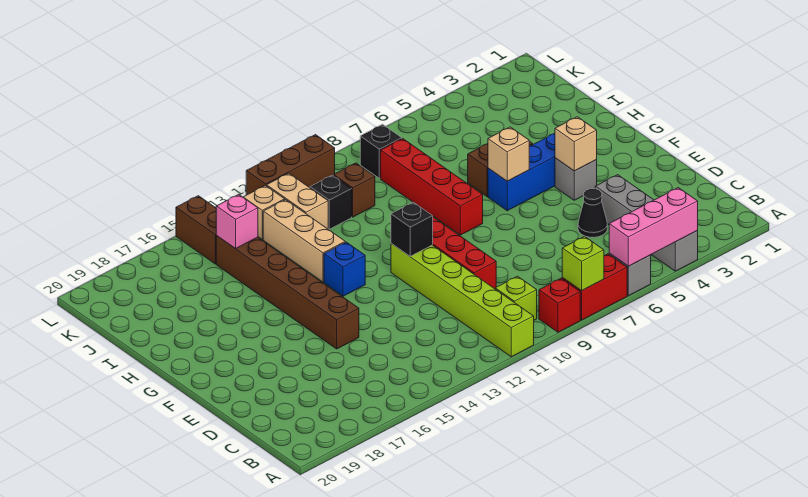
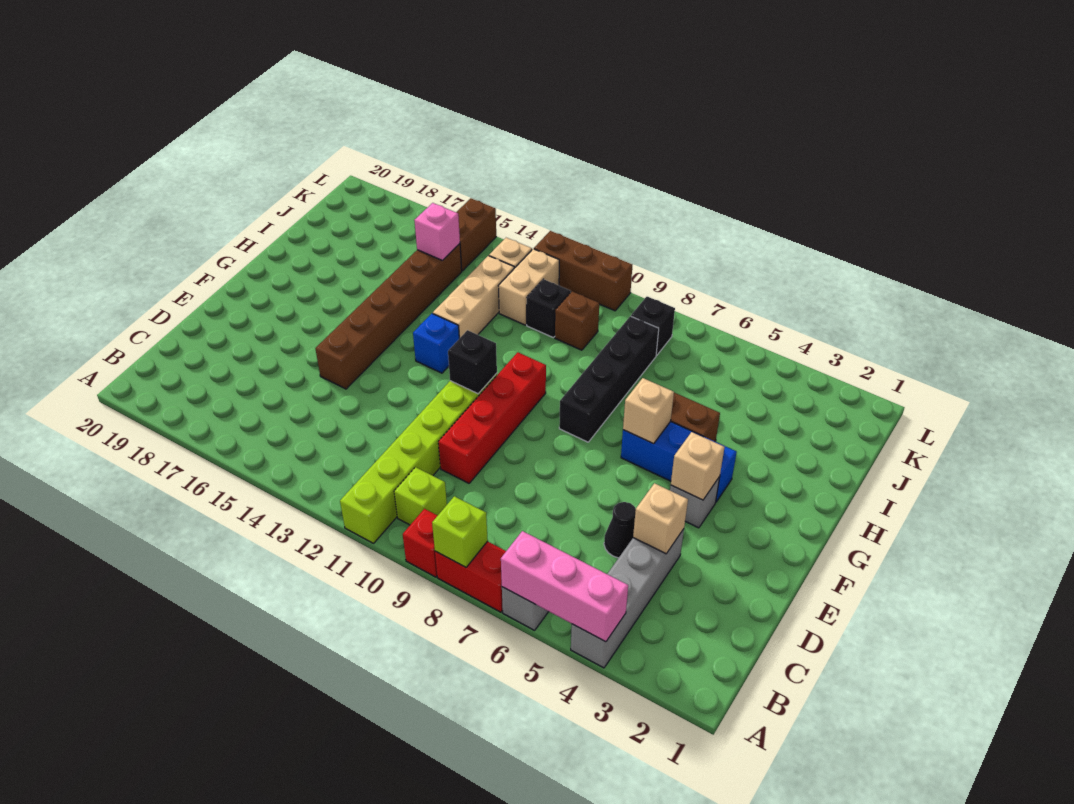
none -> tan brick D4 level 2
red brick G8:J8 level 1 -> black brick G8:J8 level 1

